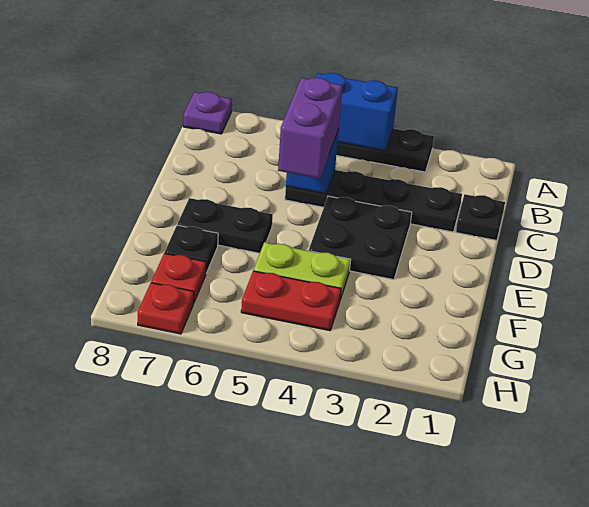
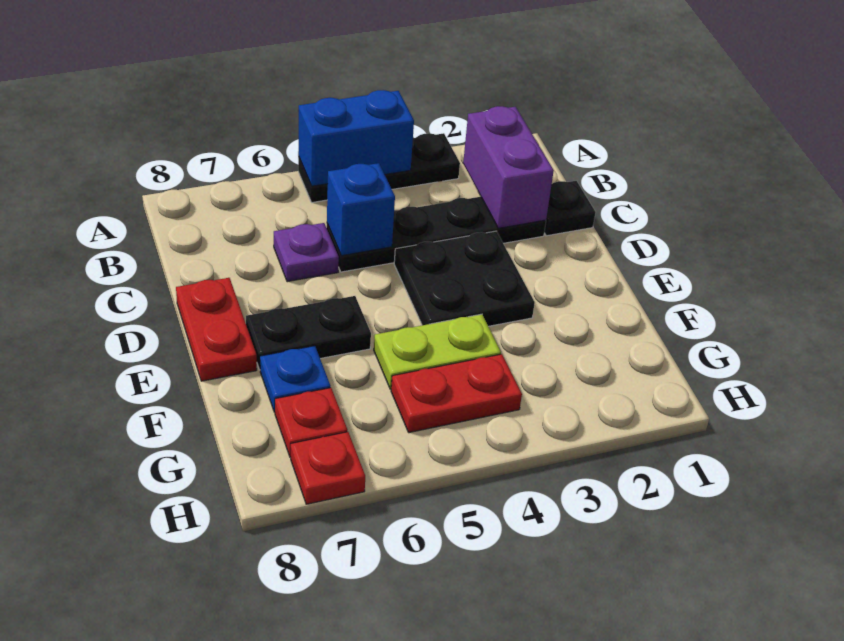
purple plate A8 level 1 -> purple plate C6 level 1
purple brick C5:D5 level 3 -> purple brick B2:C2 level 2
none -> red plate D8:E8 level 1
black plate F7 level 1 -> blue plate F7 level 1

